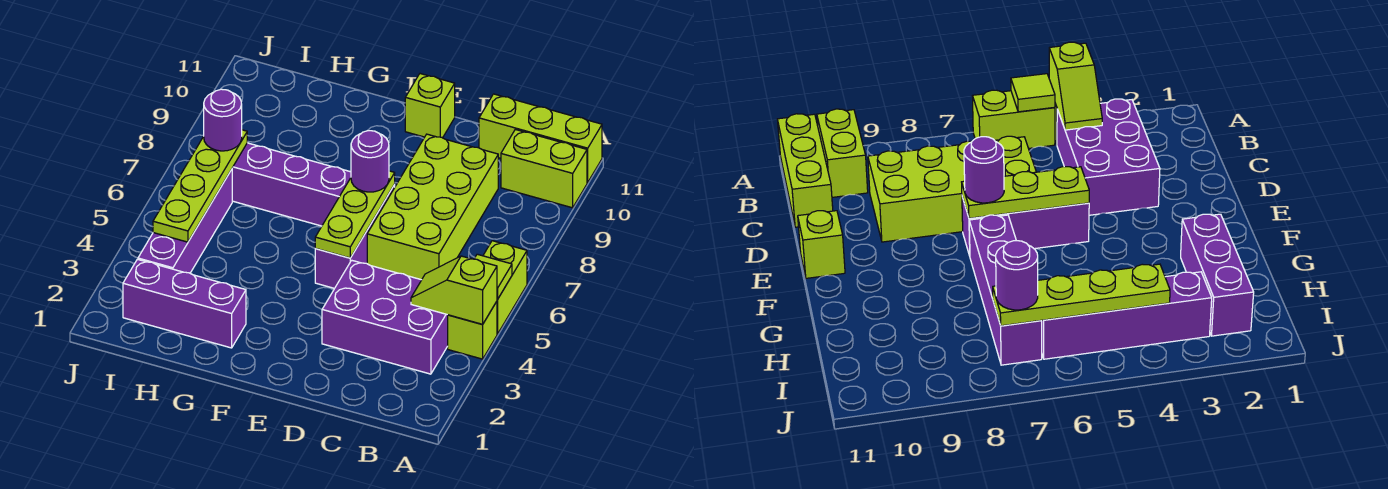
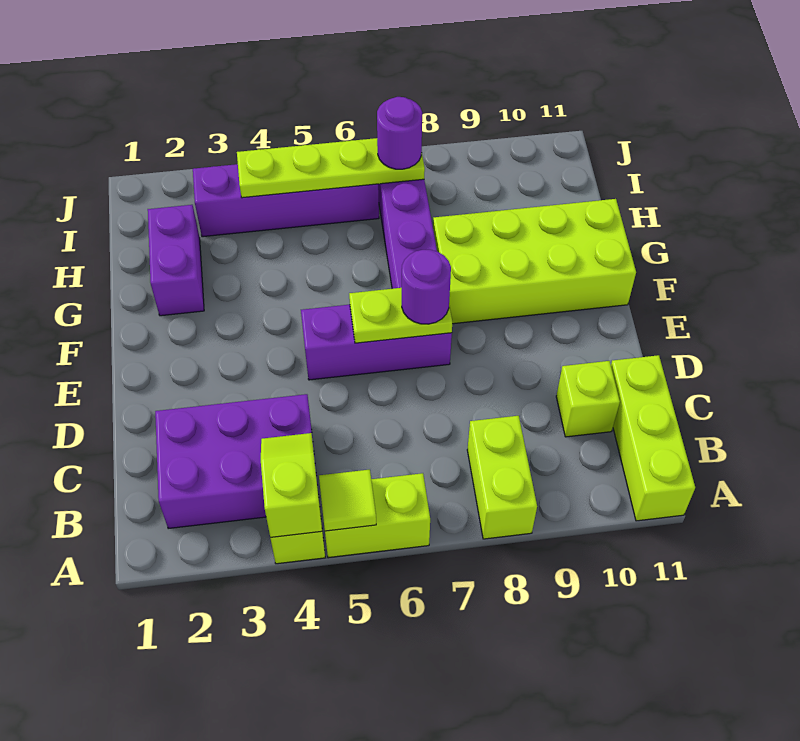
lime brick A10:B10 level 1 -> lime brick A8:B8 level 1
purple brick B3:D4 level 1 -> purple brick B2:C4 level 1
lime brick C6:D9 level 1 -> lime brick F8:G11 level 1
lime plate E5:E7 level 2 -> lime plate E6:E7 level 2
lime brick E11 level 1 -> lime brick C10 level 1
purple brick G2:I2 level 1 -> purple brick G2:H2 level 1

